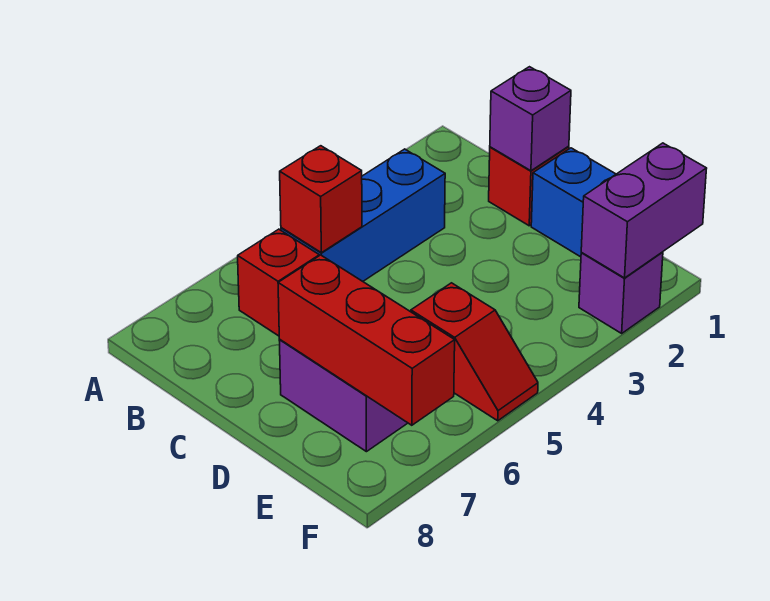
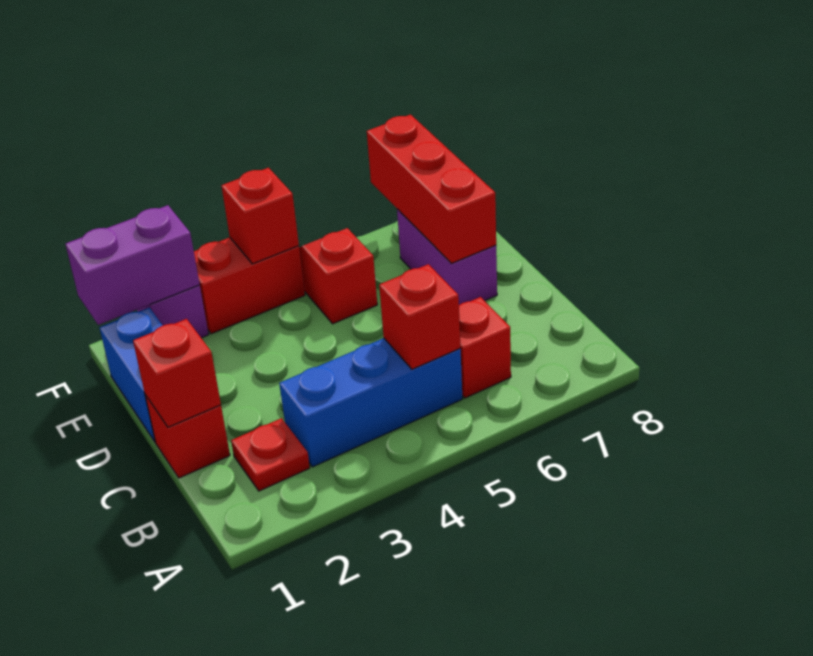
none -> red plate B2 level 1
purple brick C1 level 2 -> red brick C1 level 2
none -> red brick F3:F4 level 1
none -> red brick F4 level 2

